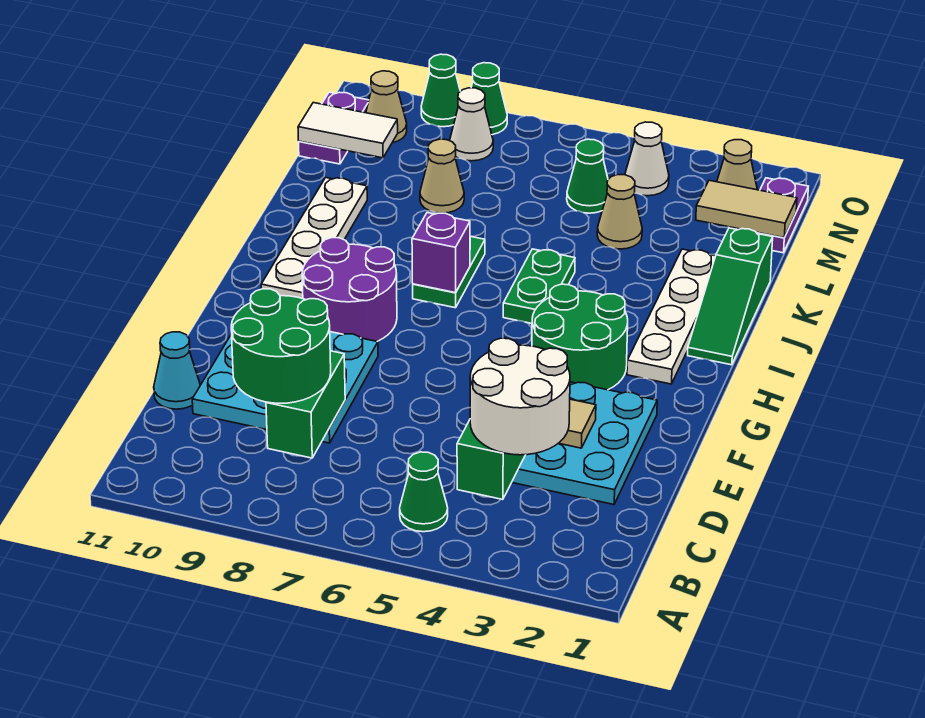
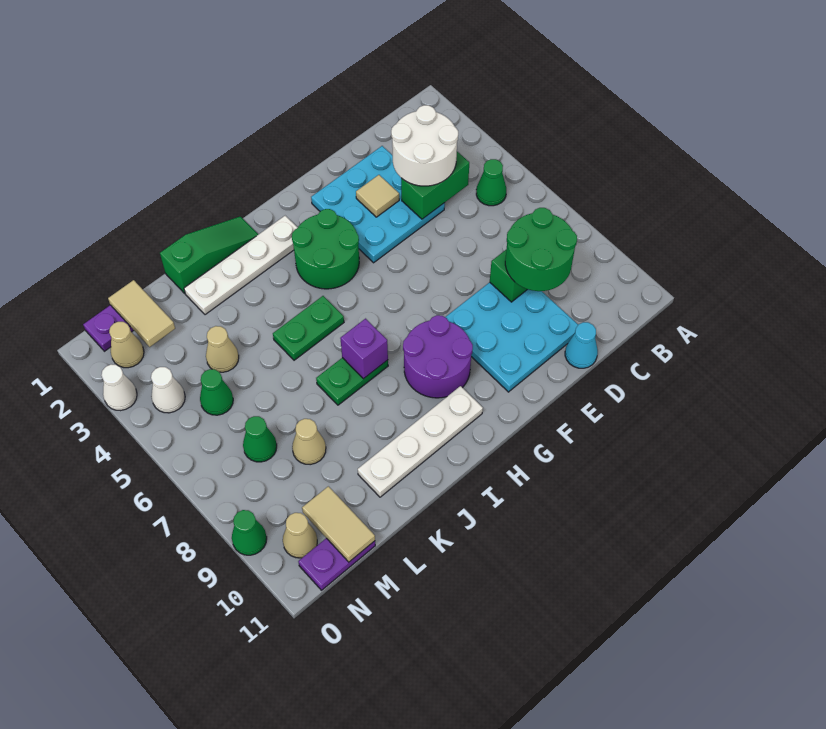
white tile M10:M11 level 2 -> tan tile M10:M11 level 2
white cone N8 level 1 -> white cone O3 level 1
green cone O8 level 1 -> green cone M7 level 1

